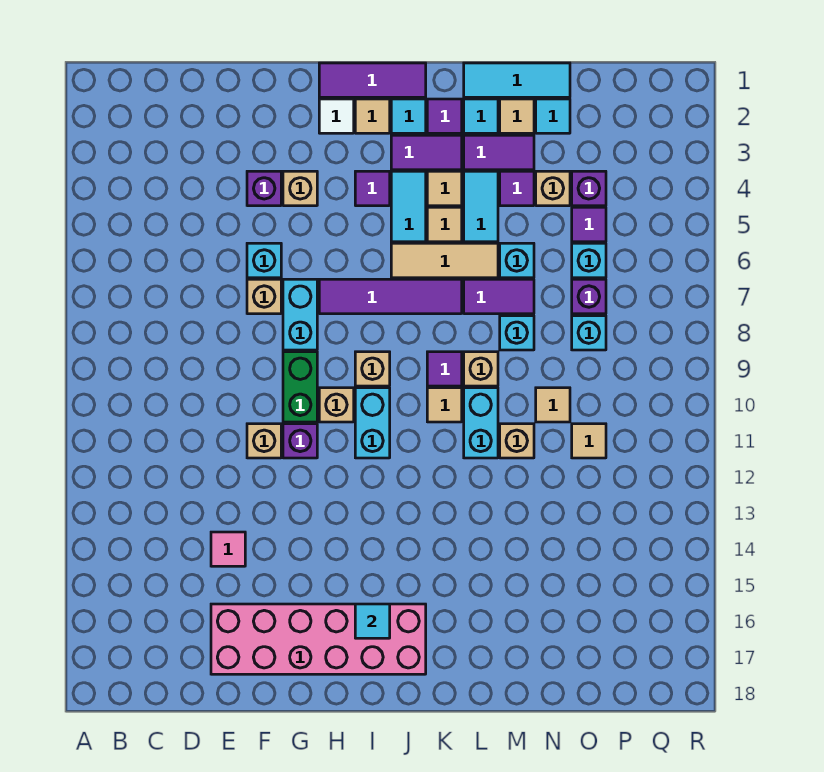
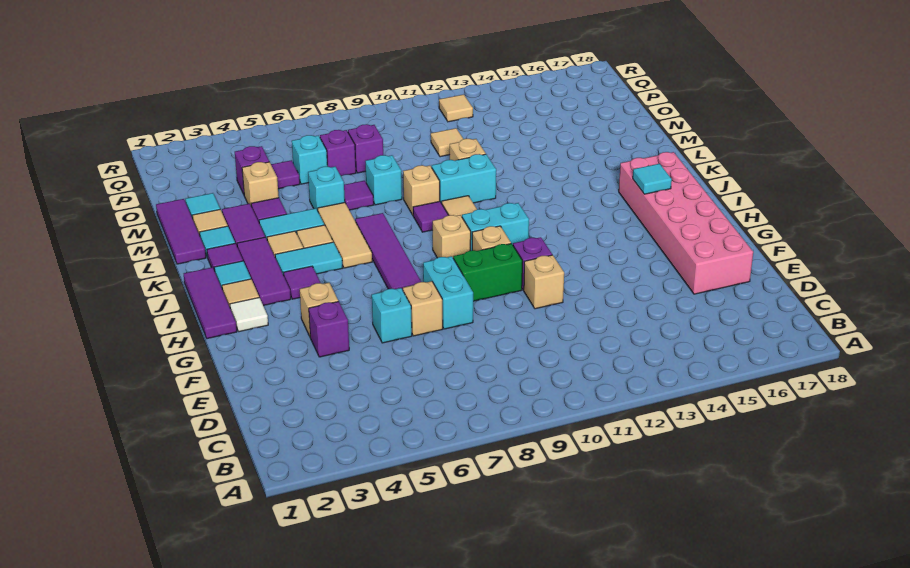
pink tile E14 level 1 -> none
cyan brick G7:G8 level 1 -> cyan brick F8:G8 level 1
purple tile J3:K3 level 1 -> purple tile I3:K3 level 1
cyan tile L1:N1 level 1 -> purple tile L1:N1 level 1
purple tile L7:M7 level 1 -> purple tile M7 level 1
tan tile N10 level 1 -> tan tile Q12 level 1
cyan brick O8 level 1 -> purple brick O8 level 1

